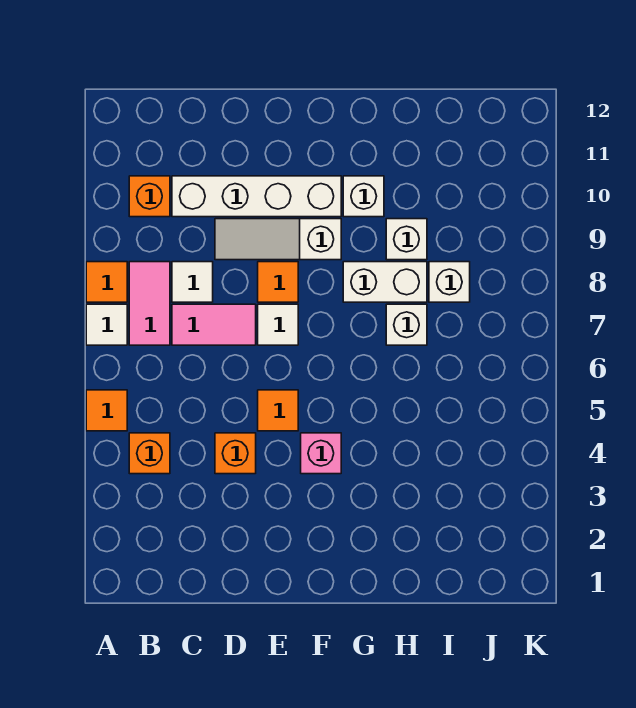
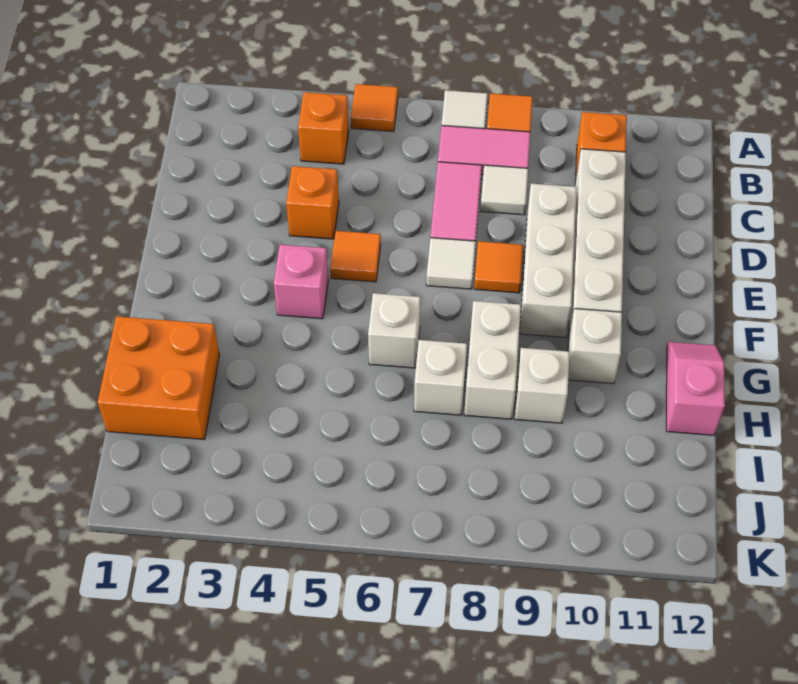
white slope D9:F9 level 1 top F -> white brick D9:F9 level 1
none -> pink slope G12:H12 level 1 top H
none -> orange brick H1:I2 level 1
white brick I8 level 1 -> white brick G6 level 1

